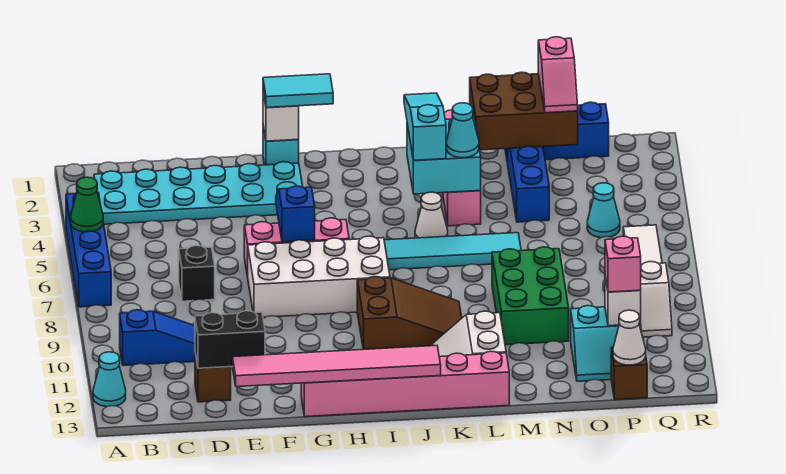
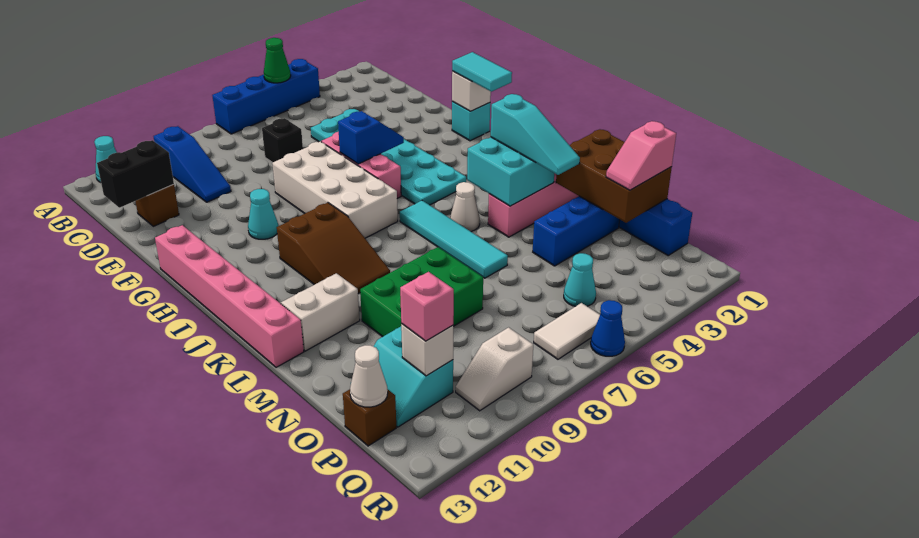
cyan plate B2:G3 level 1 -> cyan plate D4:I5 level 1
black brick D12:E12 level 2 -> black brick D12:D13 level 2
pink tile E13:J13 level 2 -> none
cyan slope K2:K4 level 3 top 4 -> cyan slope K3:M3 level 3 top K
cyan cone L4 level 3 -> cyan cone G10 level 1
none -> blue cone R6 level 1

